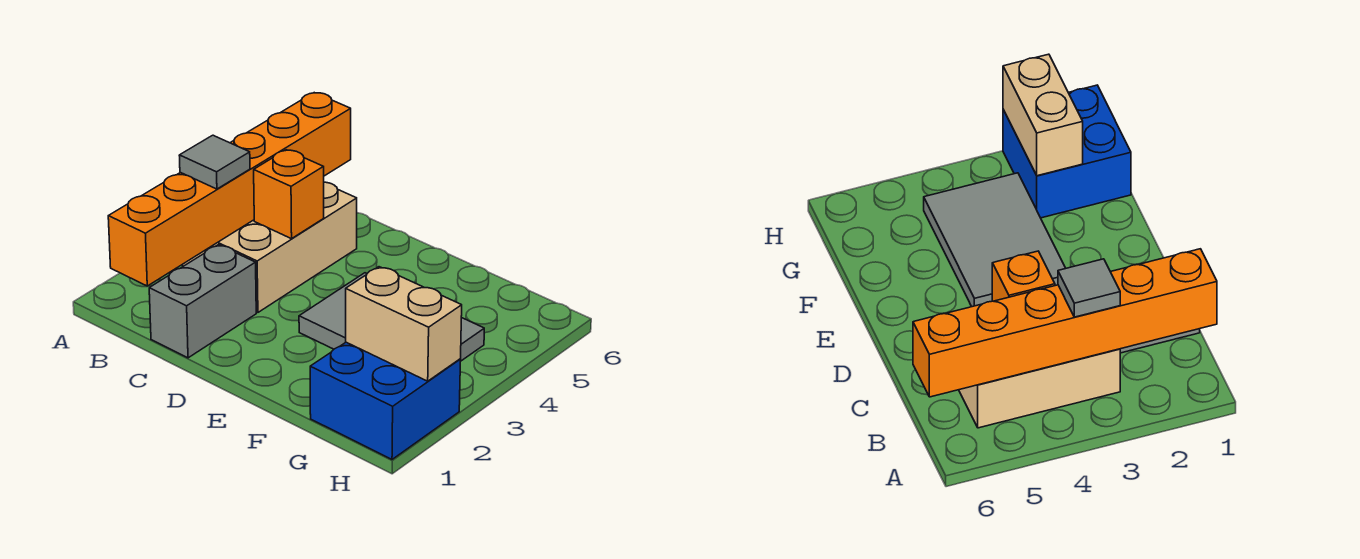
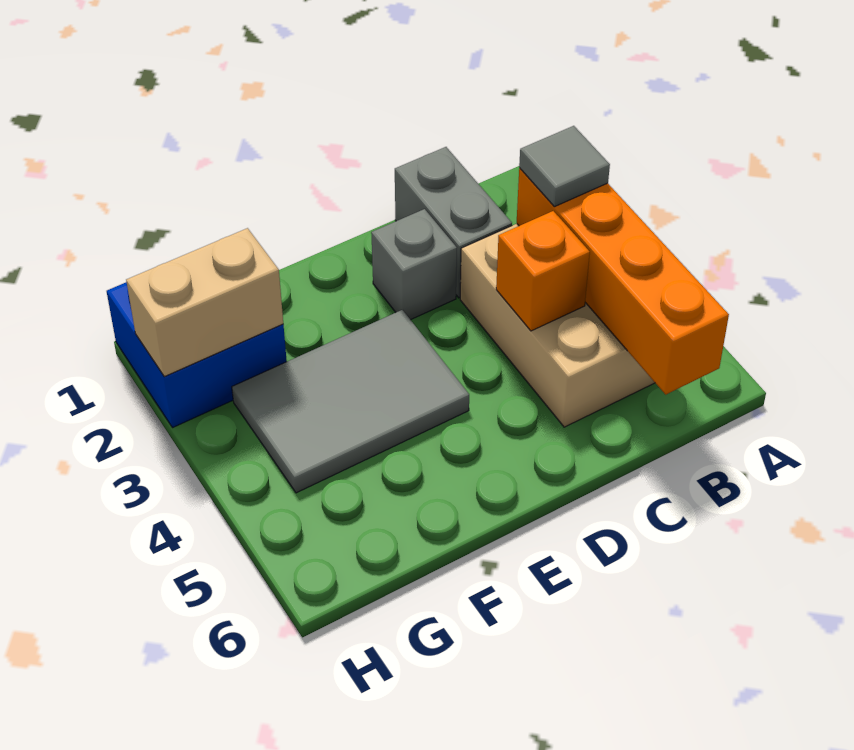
orange brick B1:B6 level 2 -> orange brick B3:B6 level 2
none -> grey brick D2 level 1

